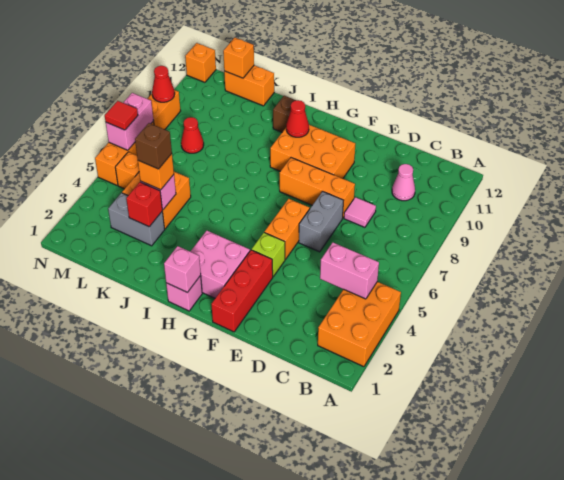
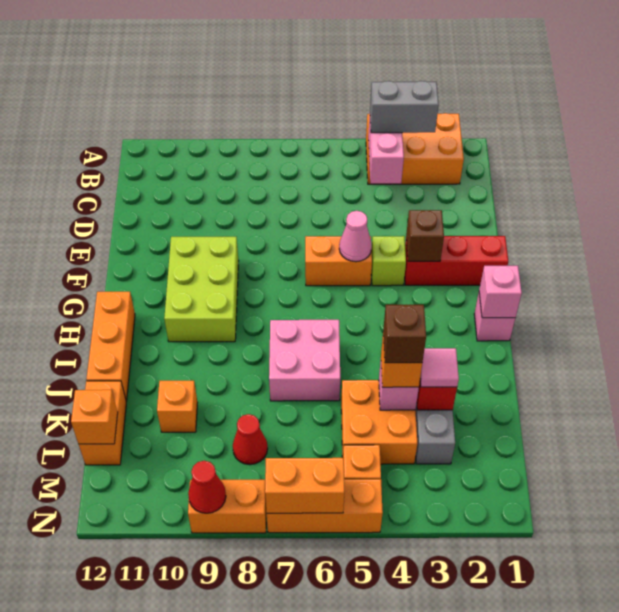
pink cone C10 level 1 -> pink cone F5 level 2
pink tile D8 level 1 -> pink tile K3 level 3
grey brick E6:E7 level 1 -> grey brick B3:B4 level 3
orange brick E8:G8 level 1 -> orange brick H12:J12 level 1
orange brick F9:H10 level 1 -> lime brick F9:H10 level 1
pink brick G2:H3 level 1 -> pink brick I6:J7 level 1
red cone H10 level 2 -> none
brown brick I11 level 1 -> brown brick F3 level 2
pink brick N6:N7 level 2 -> orange brick N6:N7 level 2
red tile N6 level 3 -> none
orange brick N12 level 1 -> orange brick K10 level 1

